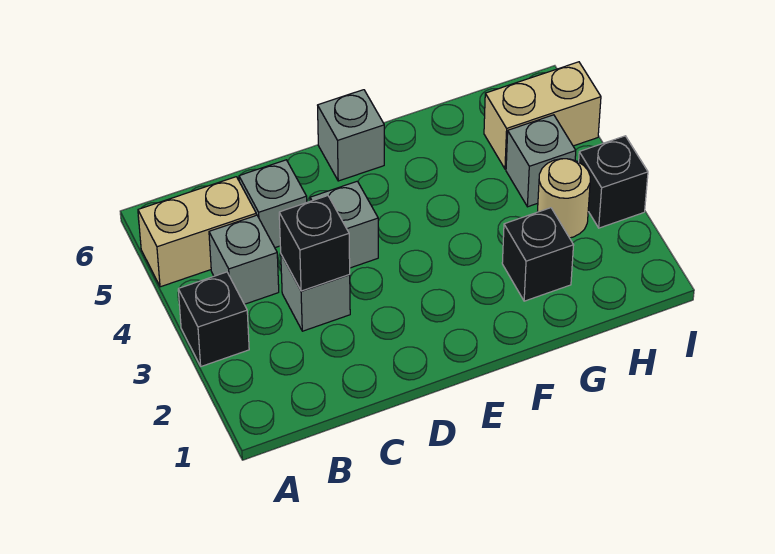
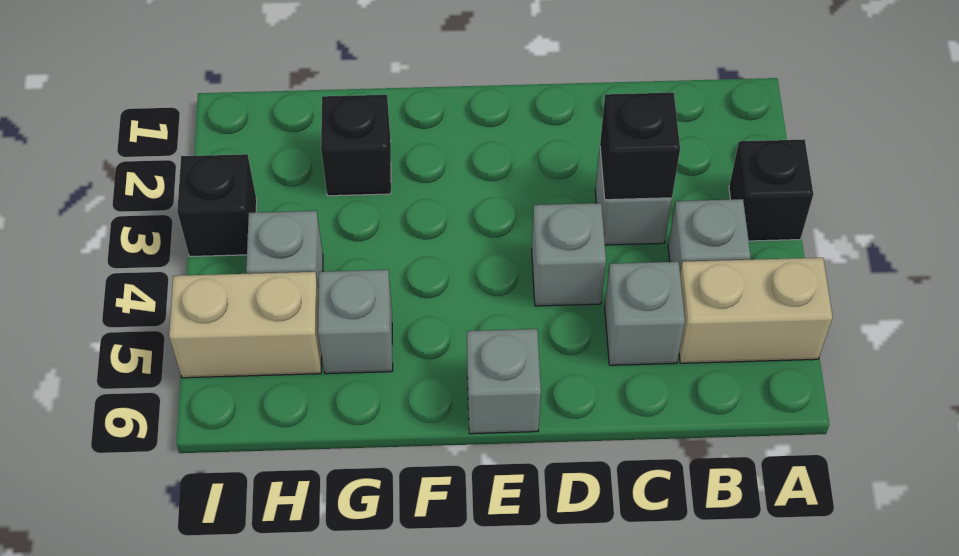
none -> grey brick G5 level 1
tan round brick H3 level 1 -> none

